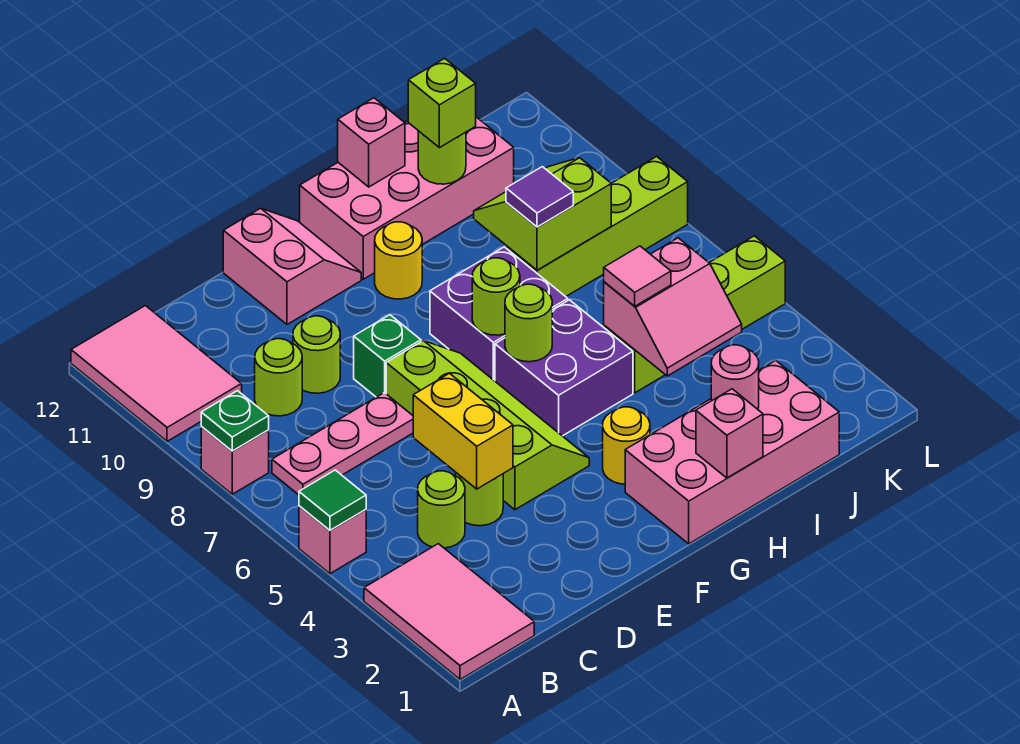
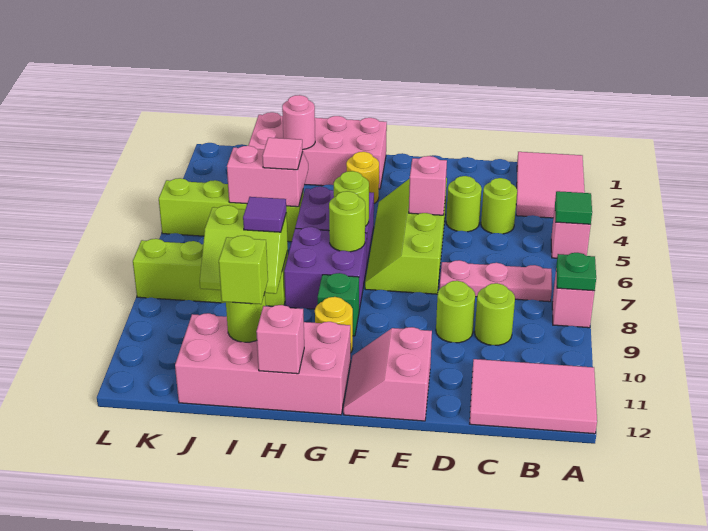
pink tile A10:B12 level 1 -> pink tile A11:C12 level 1
yellow brick D4:D5 level 2 -> none
green brick E8 level 1 -> green brick G9 level 1
pink brick H1 level 2 -> pink brick E5 level 2

